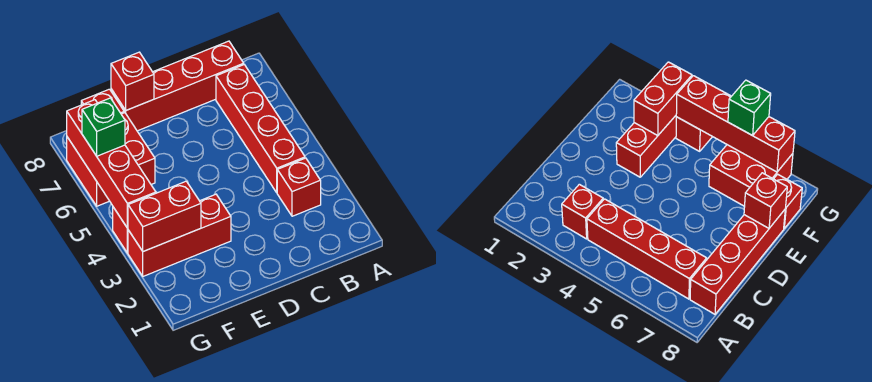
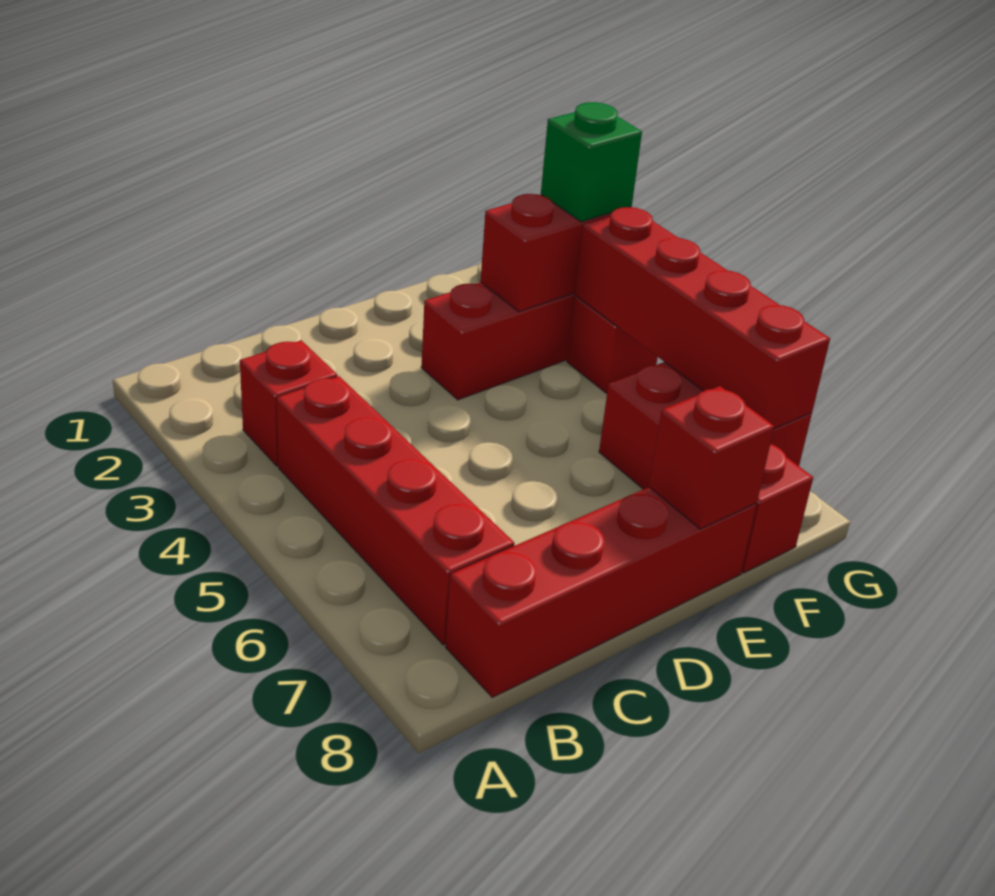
green brick G6 level 3 -> green brick G3 level 3

